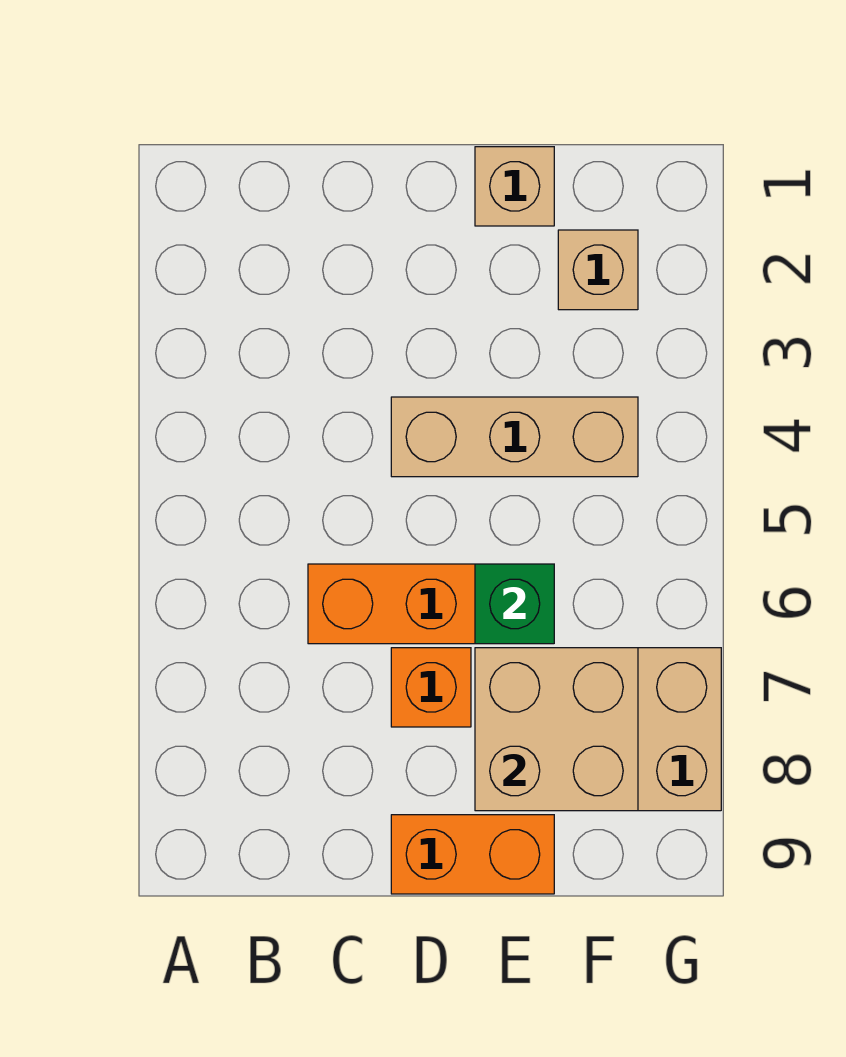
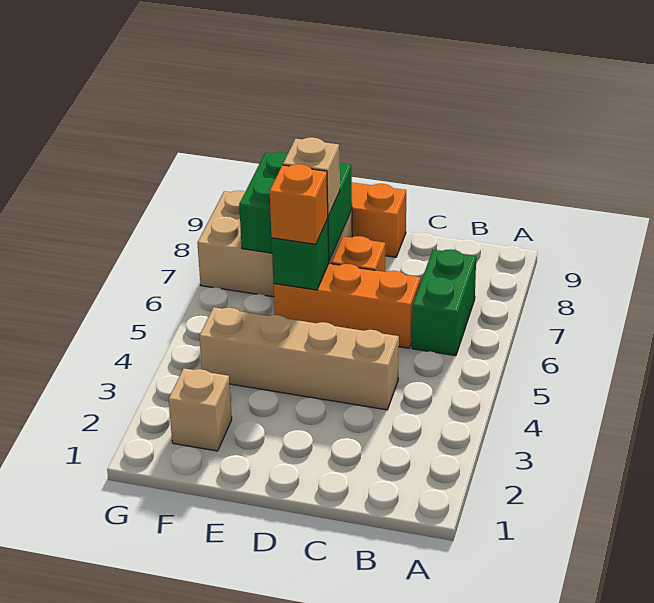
none -> green brick B6:B7 level 1
tan brick D4:F4 level 1 -> tan brick C4:F4 level 1
tan brick E1 level 1 -> tan brick E7 level 3
none -> orange brick E6 level 3
tan brick E7:F8 level 2 -> green brick E7:F8 level 2

